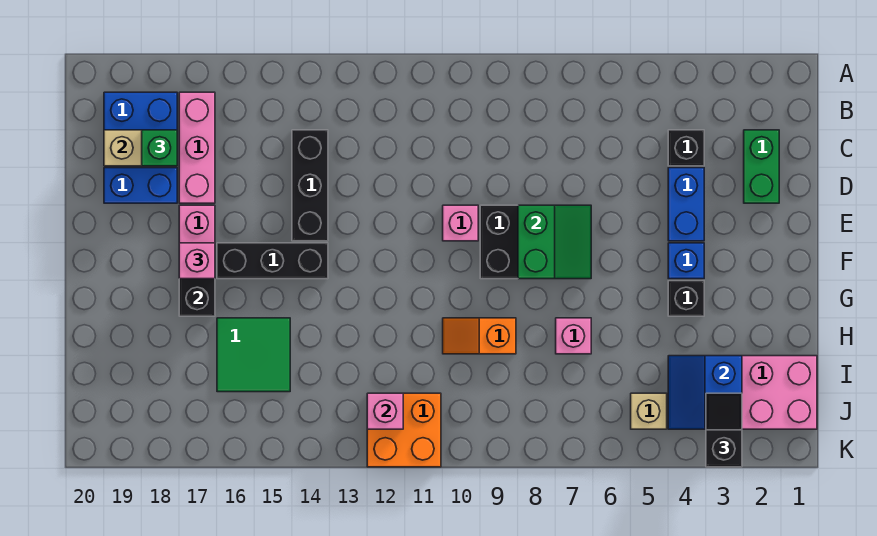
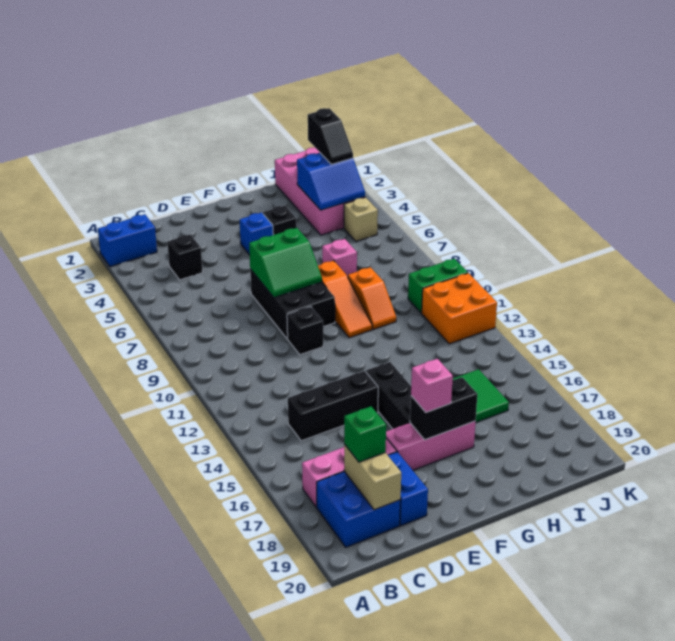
green brick C2:D2 level 1 -> green brick J10:K10 level 1
blue brick D4:E4 level 1 -> blue brick A2:B2 level 1
green slope E7:F8 level 2 top 8 -> green slope E7:F8 level 2 top 7
pink brick E10 level 1 -> black brick E10 level 1
none -> orange slope G8:G10 level 1 top 8
black slope J3:K3 level 3 top K -> black slope J2:J3 level 3 top 2
pink brick J12 level 2 -> none

